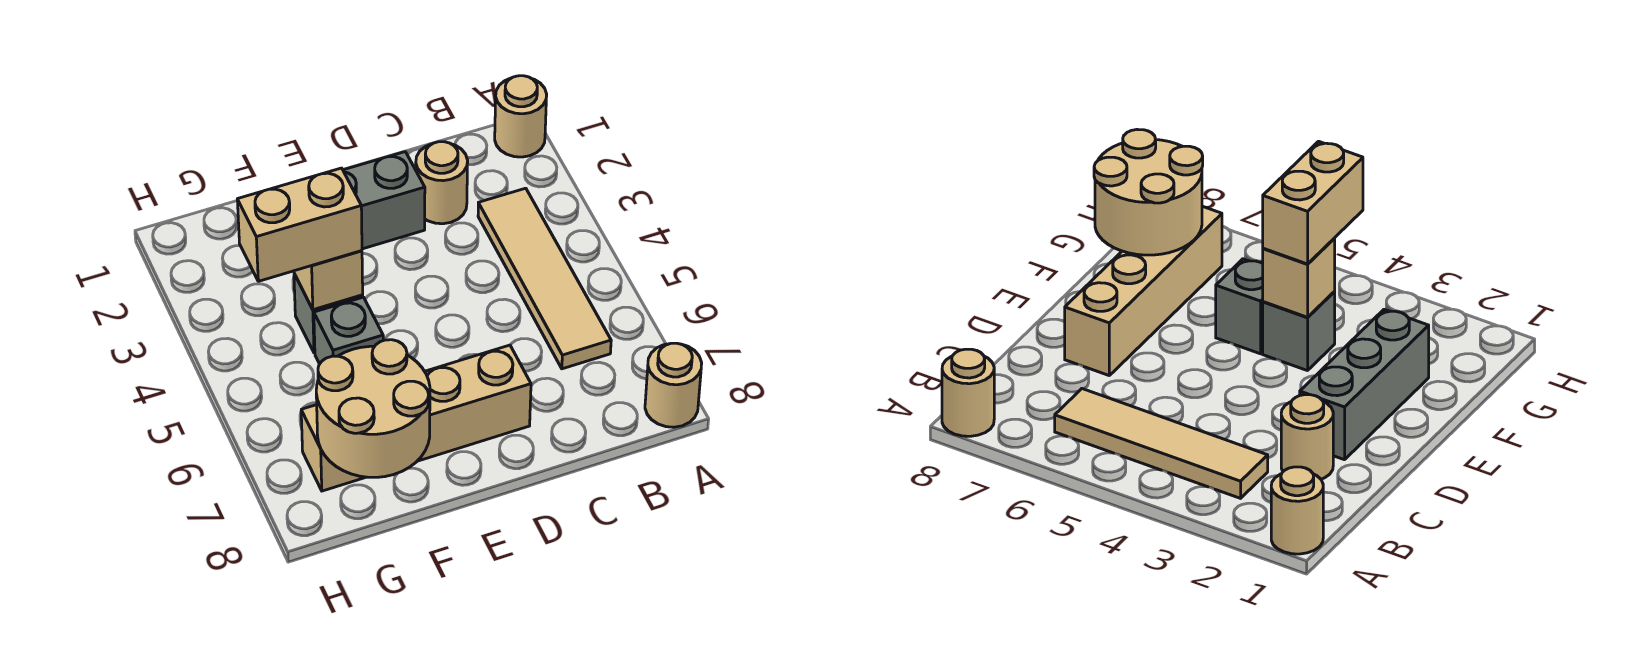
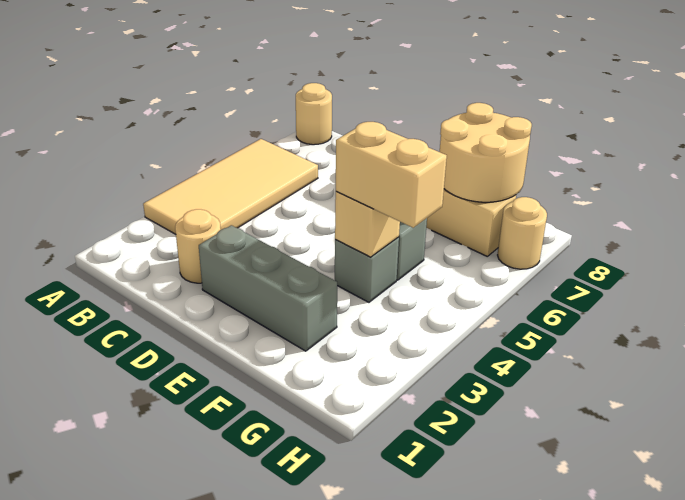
tan round brick A1 level 1 -> tan round brick H7 level 1
tan tile B3:B6 level 1 -> tan tile A3:B6 level 1

